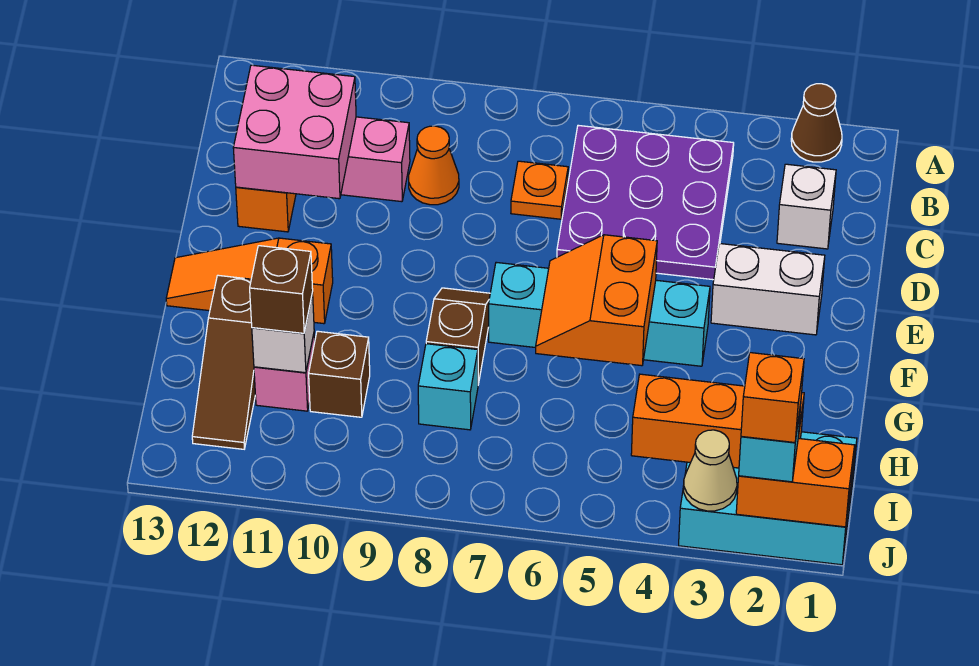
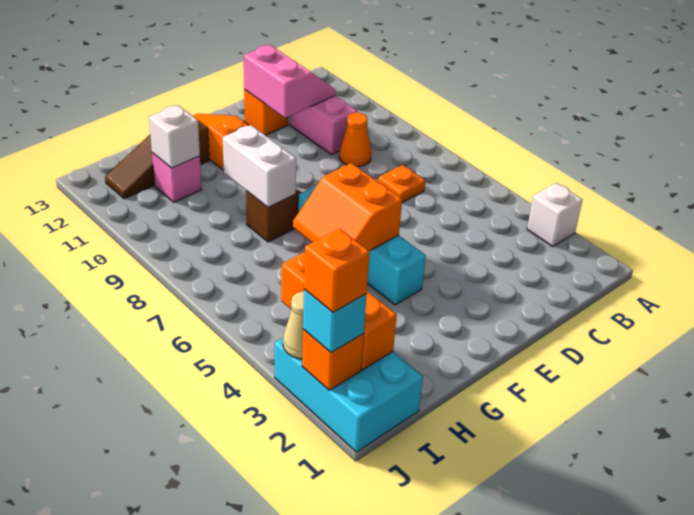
brown cone A2 level 1 -> none
purple plate B4:D6 level 1 -> none
white brick C2 level 1 -> white brick A3 level 1
pink brick C11:D12 level 2 -> pink slope C11:D12 level 2 top D
white brick E2:E3 level 1 -> white brick G8:G9 level 2
orange slope F5:G6 level 2 top 5 -> orange slope F5:G6 level 2 top F
cyan brick H8 level 1 -> none
brown brick H10 level 1 -> none
brown brick H11 level 3 -> none
orange brick J1:J2 level 2 -> orange brick J2 level 2

